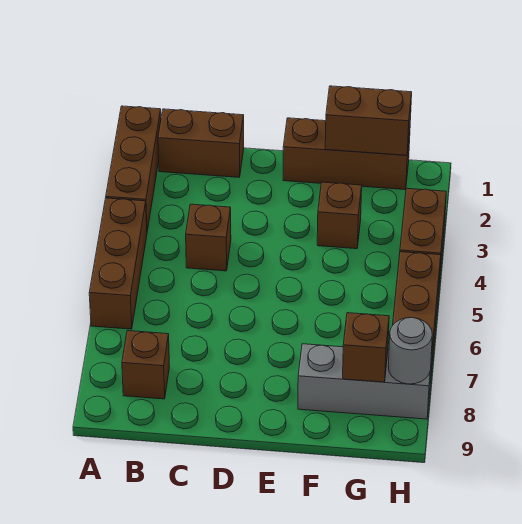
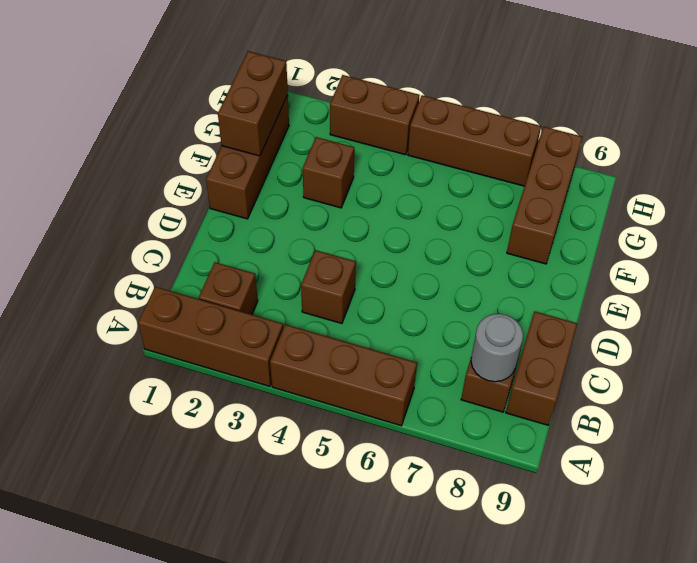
brown brick B1:C1 level 1 -> brown brick B9:C9 level 1
grey brick F8:H8 level 1 -> brown brick F8:H8 level 1
brown brick G8 level 2 -> brown brick B2 level 1
grey round brick H8 level 2 -> grey round brick B8 level 2

